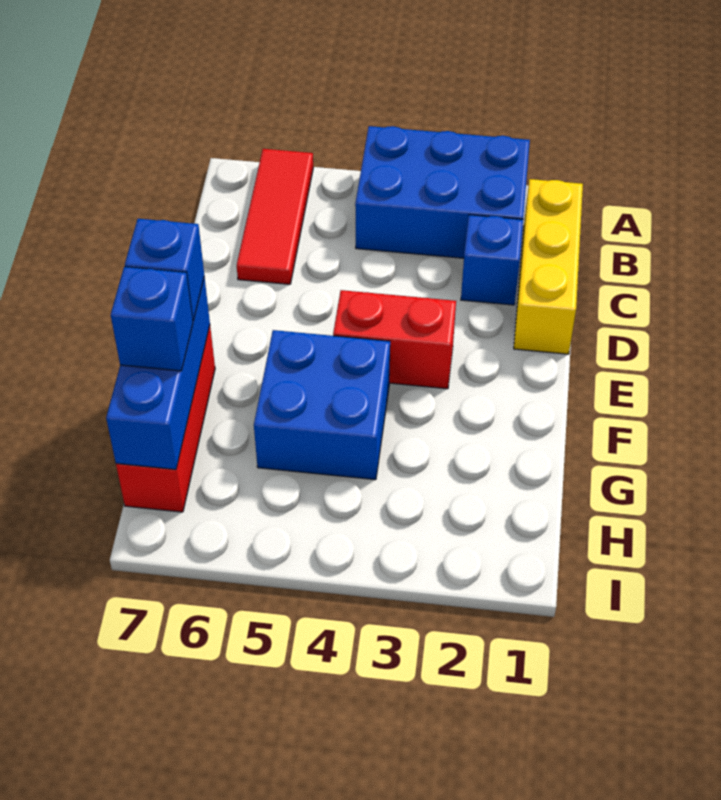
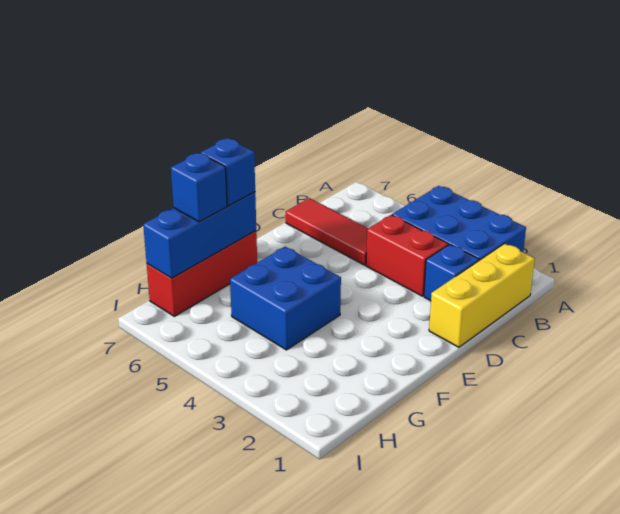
red tile A6:C6 level 1 -> red tile C5:C7 level 1
red brick E3:E4 level 1 -> red brick C3:C4 level 1

